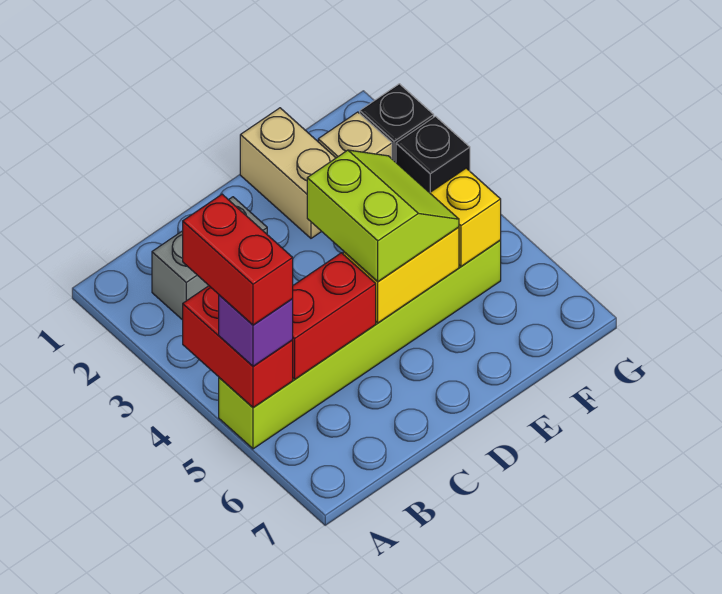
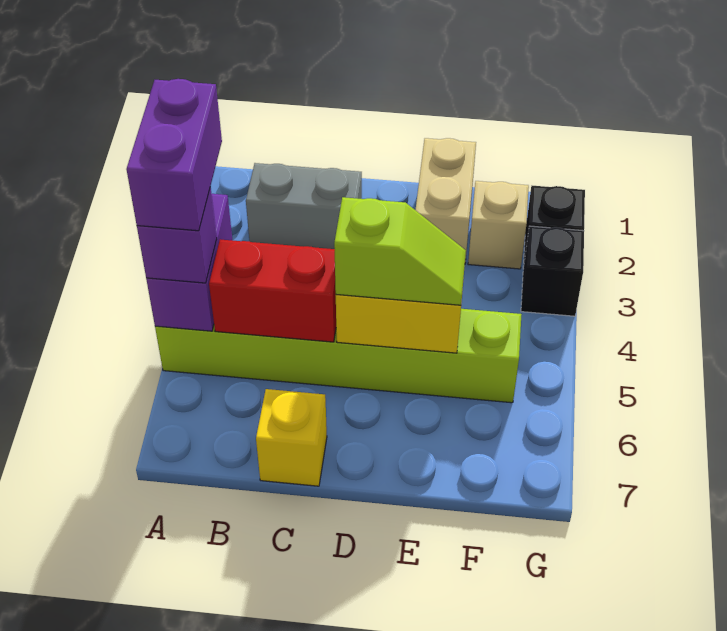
red brick A4:A5 level 2 -> purple brick A4:A5 level 2
red brick A4:A5 level 4 -> purple brick A4:A5 level 4
lime slope D4:E5 level 3 top D -> lime slope D5:E5 level 3 top D
yellow brick F5 level 2 -> yellow brick C7 level 1

